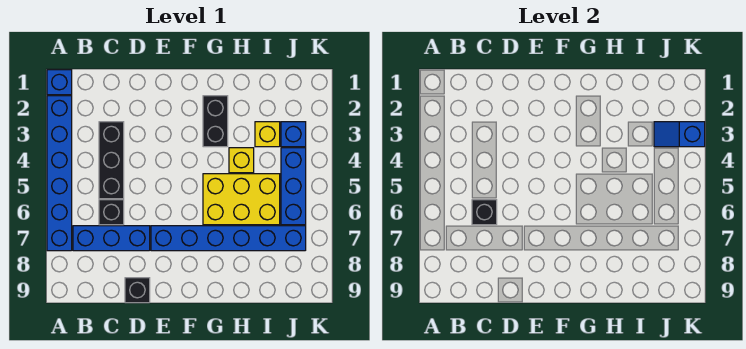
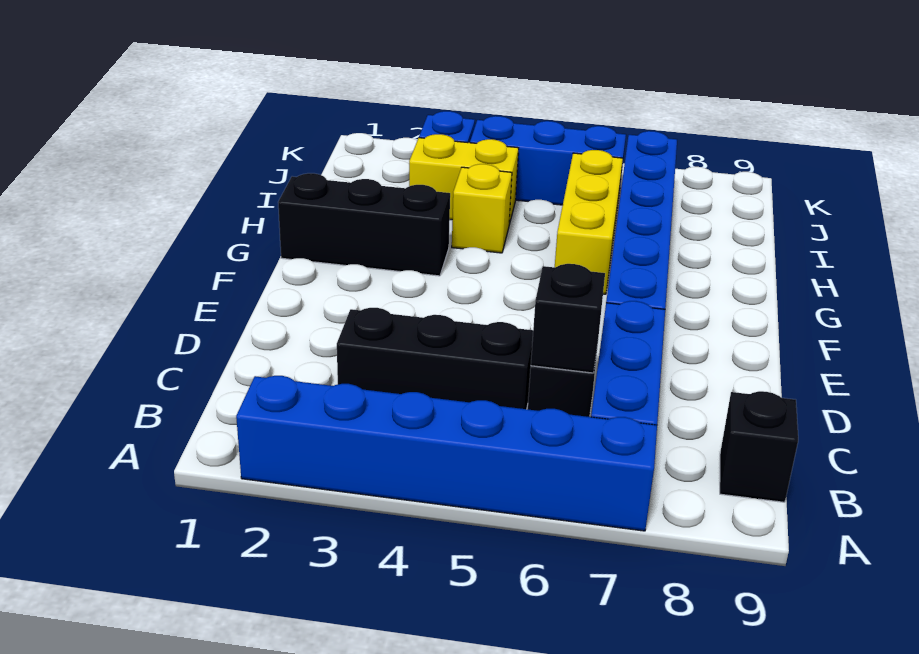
blue brick A1 level 1 -> none
black brick D9 level 1 -> black brick B9 level 1
black brick G2:G3 level 1 -> black brick G1:G3 level 1
yellow brick G5:I6 level 1 -> yellow brick G6:I6 level 1
yellow brick I3 level 1 -> yellow brick I3:I4 level 1
blue slope J3:K3 level 2 top K -> none

